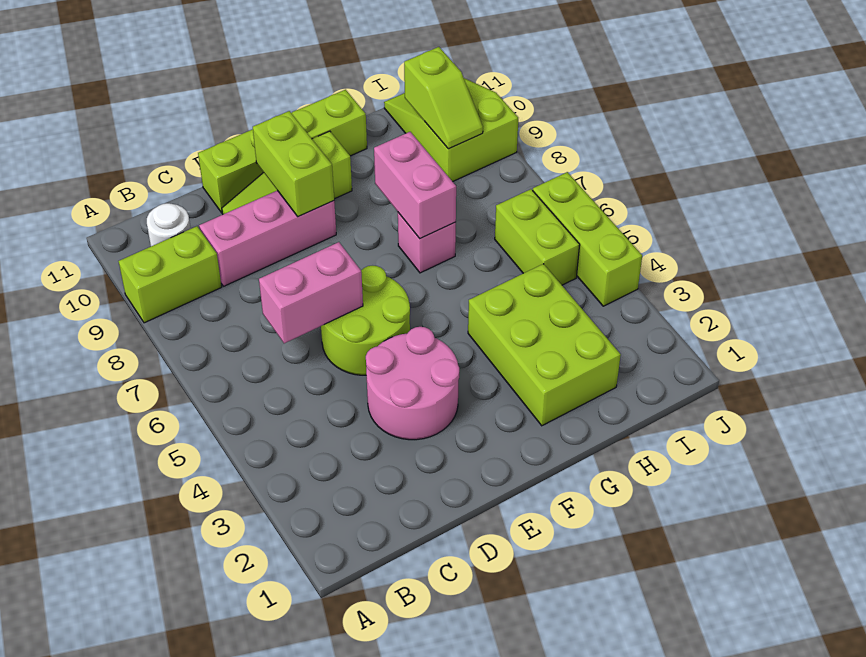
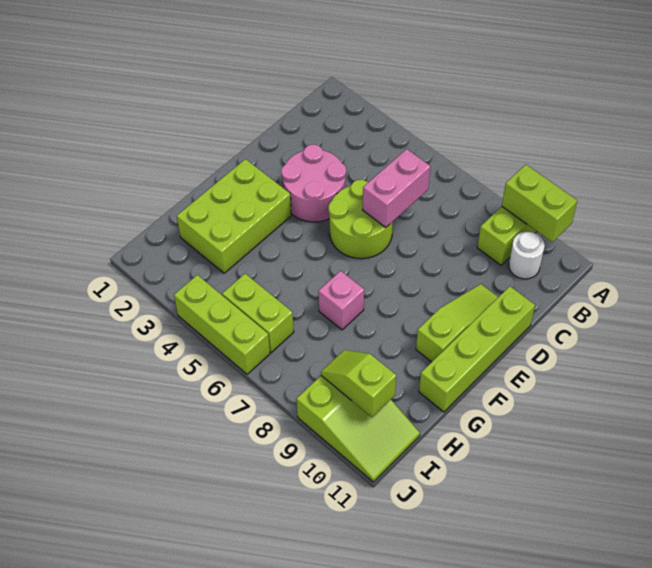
pink brick C9:E9 level 1 -> none
lime brick E9:E10 level 2 -> lime brick A9:A10 level 2
lime brick G2:H4 level 1 -> lime brick F2:H3 level 1
pink brick G7:G8 level 2 -> none

